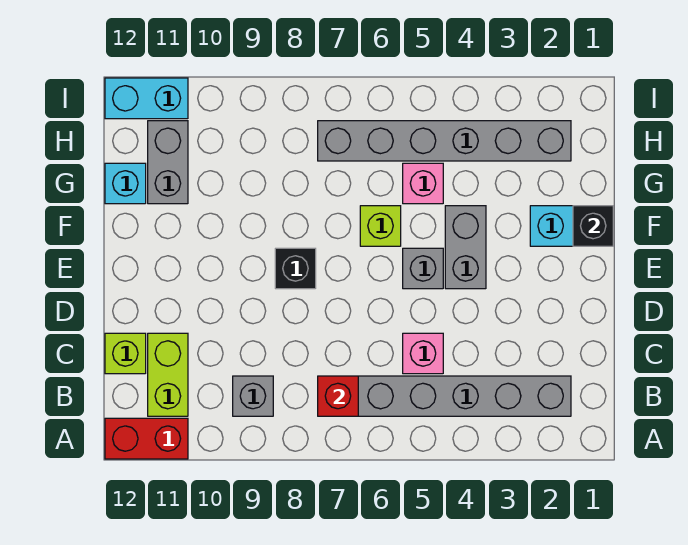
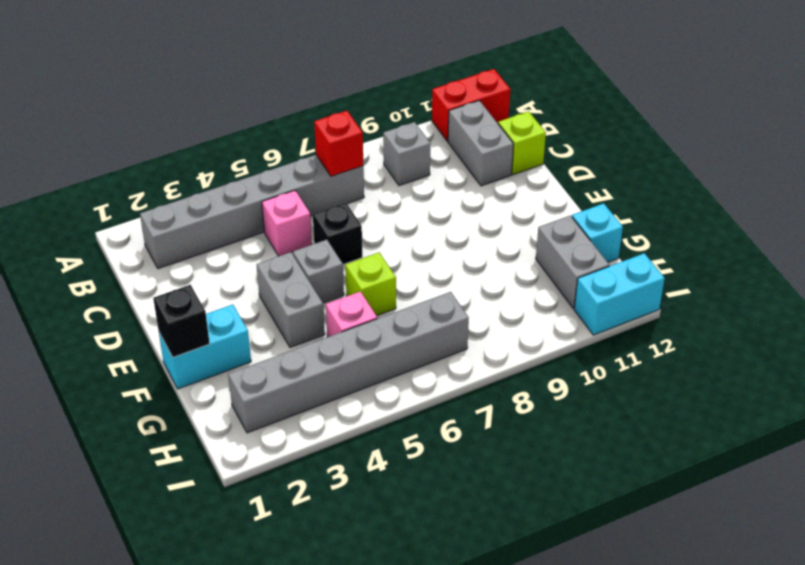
lime brick B11:C11 level 1 -> grey brick B11:C11 level 1
black brick E8 level 1 -> black brick D6 level 1

